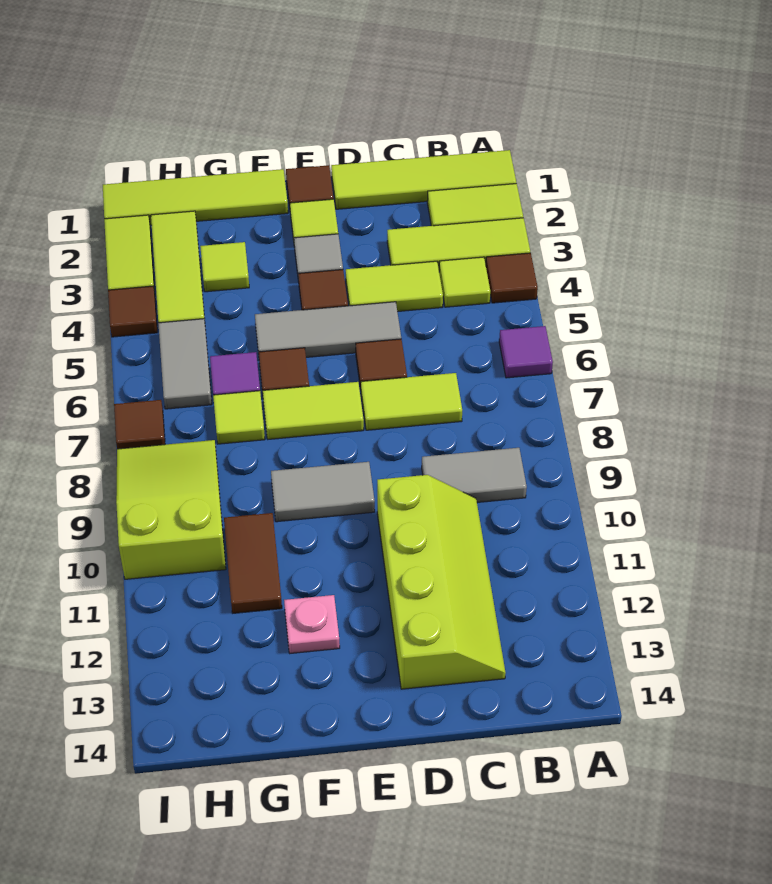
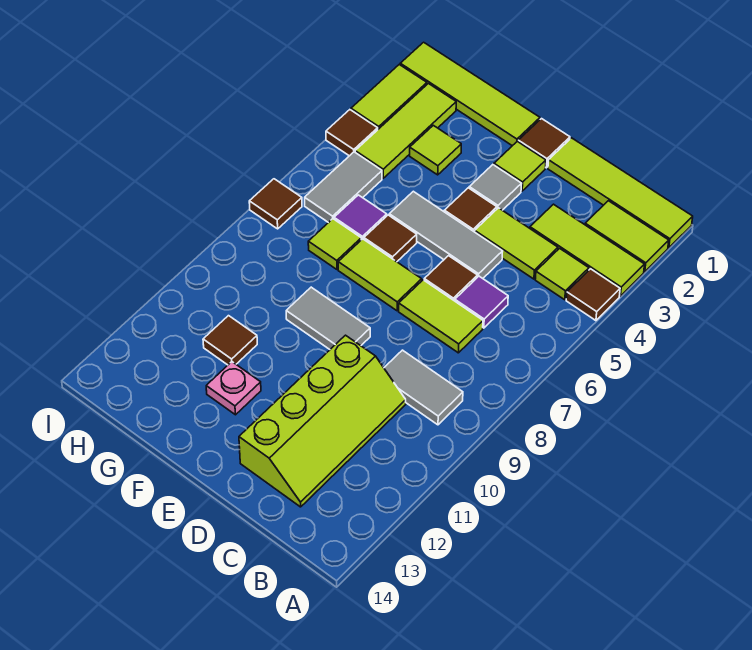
purple tile A6 level 1 -> purple tile C6 level 1
brown tile G10:G11 level 1 -> brown tile G11 level 1
lime slope H8:I10 level 1 top 10 -> none

